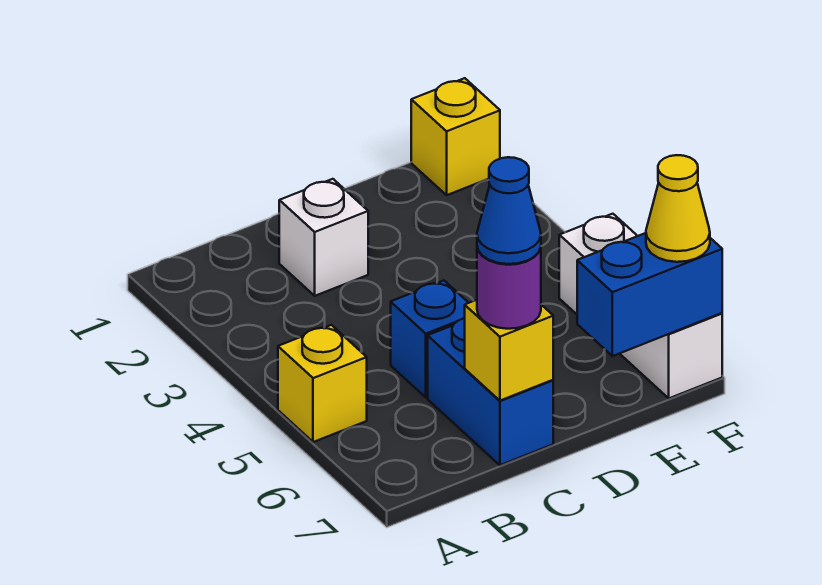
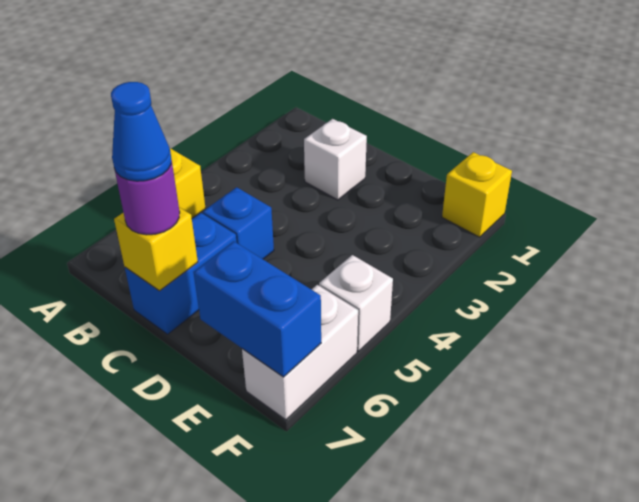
yellow cone F7 level 3 -> none

